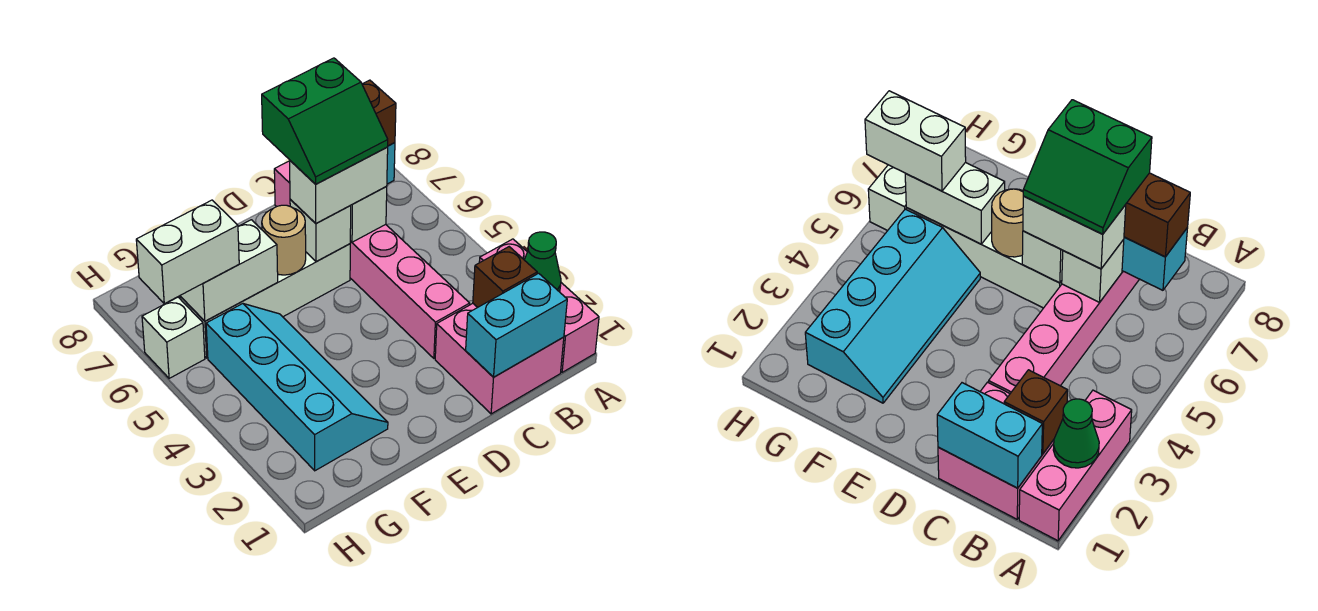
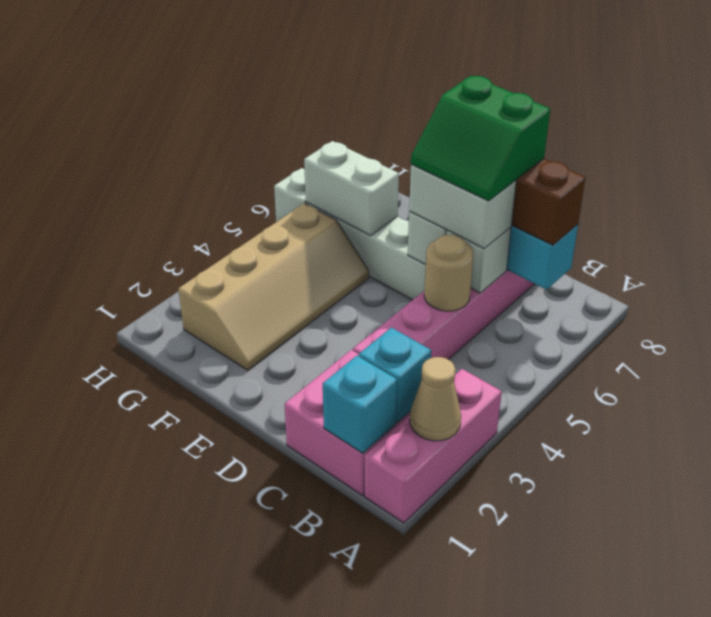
green cone A2 level 2 -> tan cone A2 level 2
cyan brick B1:C1 level 2 -> cyan brick B1 level 2
brown brick B2 level 2 -> cyan brick B2 level 2
tan round brick E6 level 2 -> tan round brick C5 level 2
cyan slope F2:G5 level 1 top G -> tan slope F2:G5 level 1 top G
white brick G6:H6 level 3 -> none

